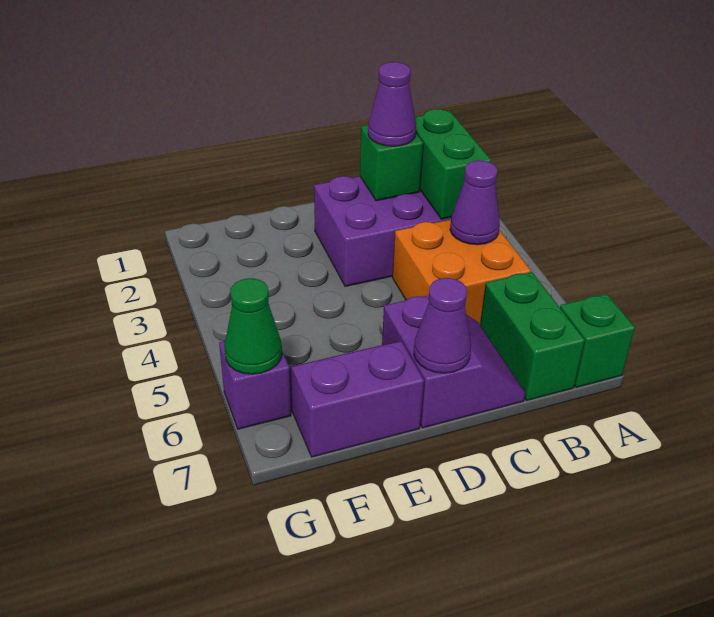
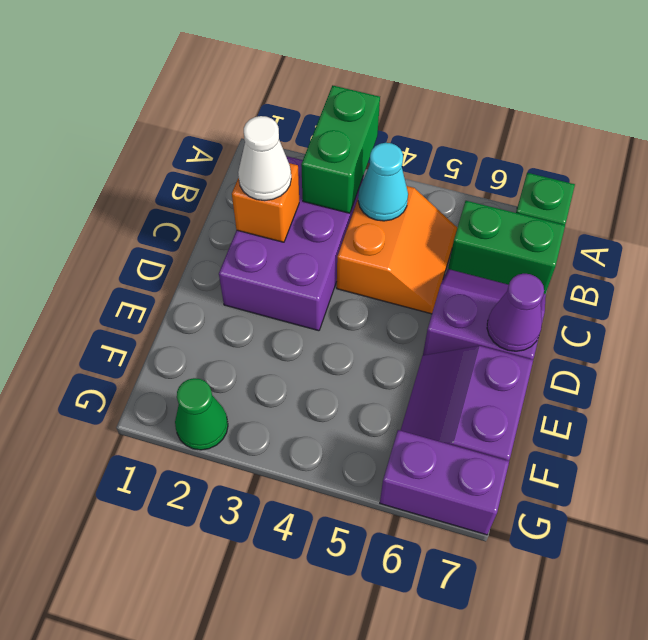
green brick B2:B3 level 2 -> green brick A3:B3 level 2
orange brick B4:C5 level 1 -> orange slope B4:C5 level 1 top 4
purple cone B4 level 2 -> cyan cone B4 level 2
green brick C2 level 2 -> orange brick C2 level 2
purple cone C2 level 3 -> white cone C2 level 3
purple brick G6 level 1 -> purple brick G6:G7 level 1
green cone G6 level 2 -> green cone G2 level 1

